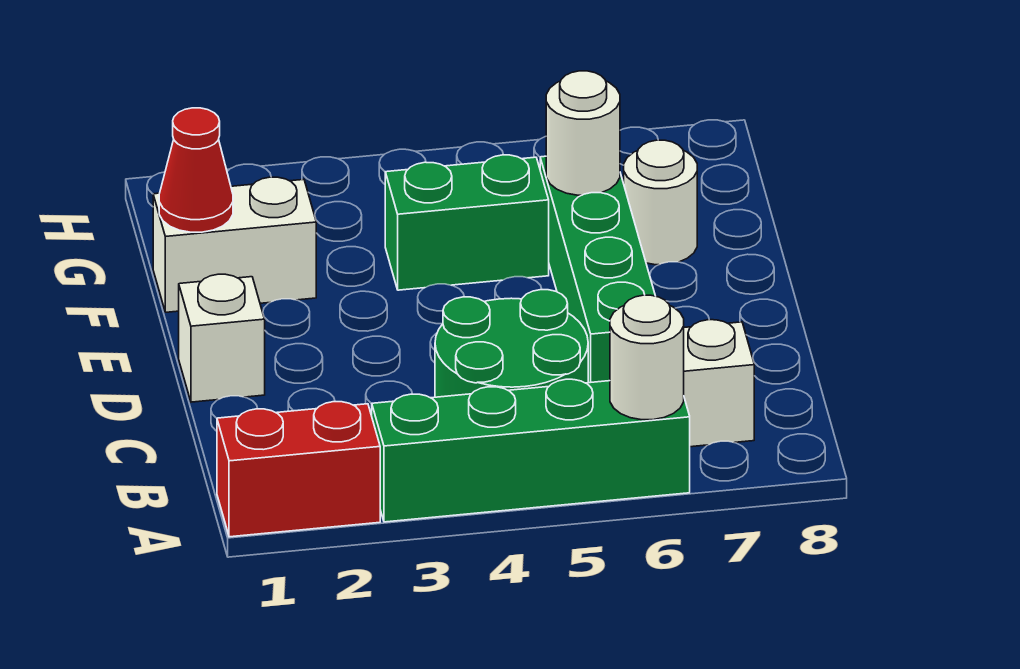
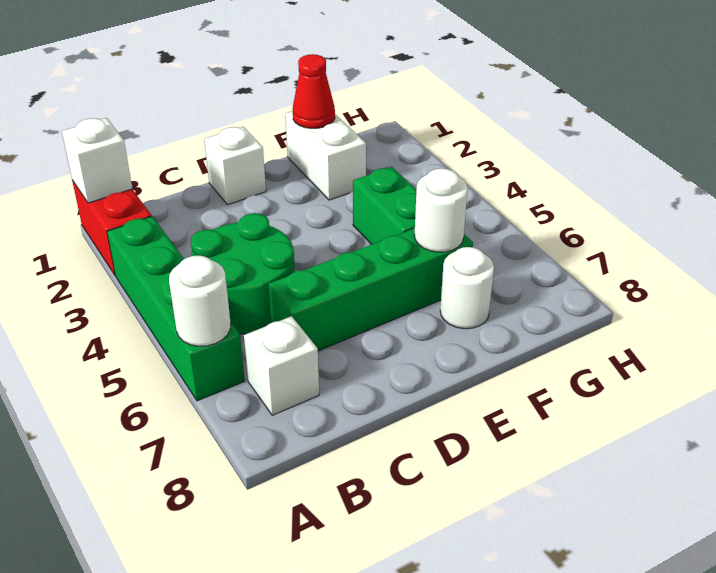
none -> white brick A1 level 2

